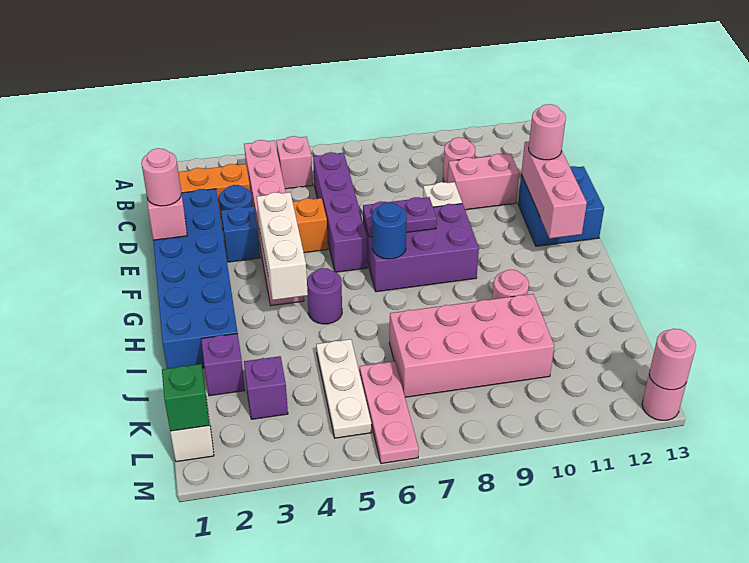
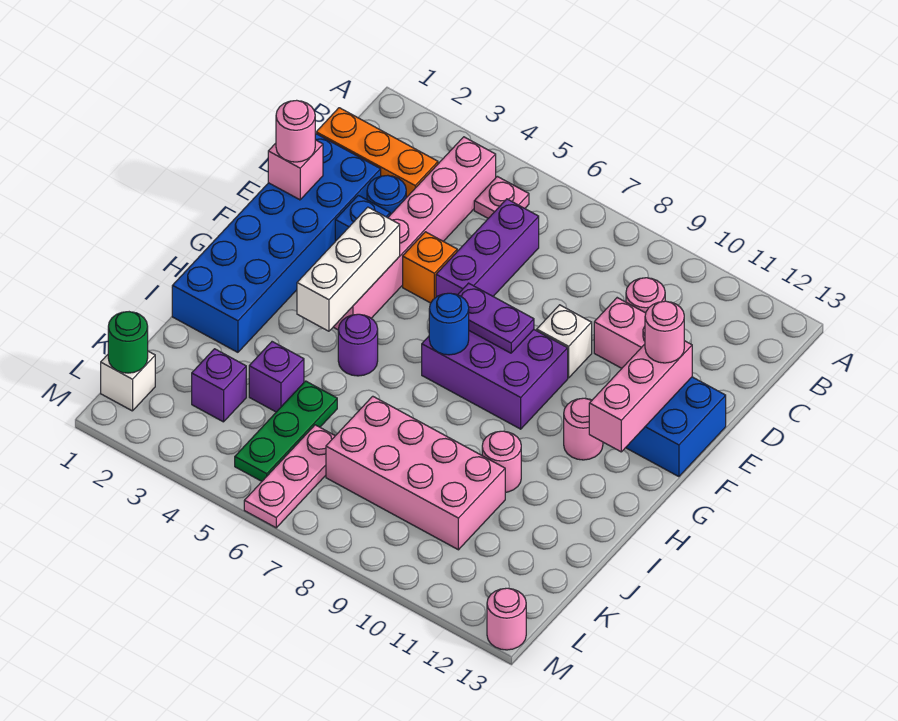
pink brick B5 level 1 -> pink plate B5 level 1
purple brick C6:F6 level 1 -> purple brick C6:E6 level 1
purple brick J2 level 1 -> purple brick J4 level 1
white plate J5:L5 level 1 -> green plate J5:L5 level 1
green brick L1 level 2 -> green round brick L1 level 2
pink round brick M13 level 2 -> pink round brick G11 level 1

